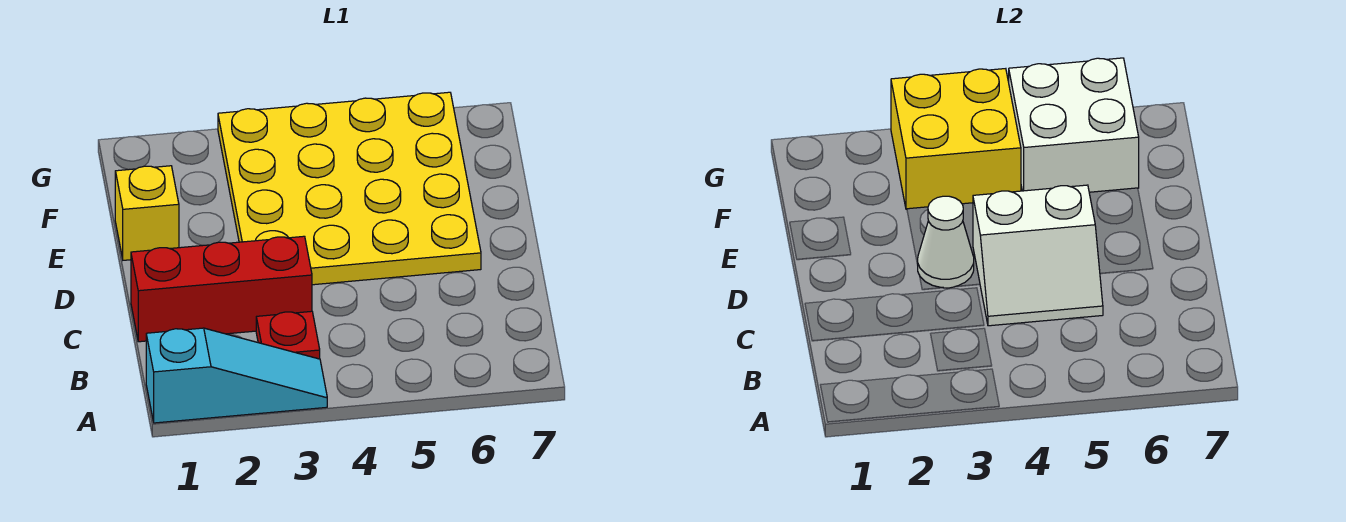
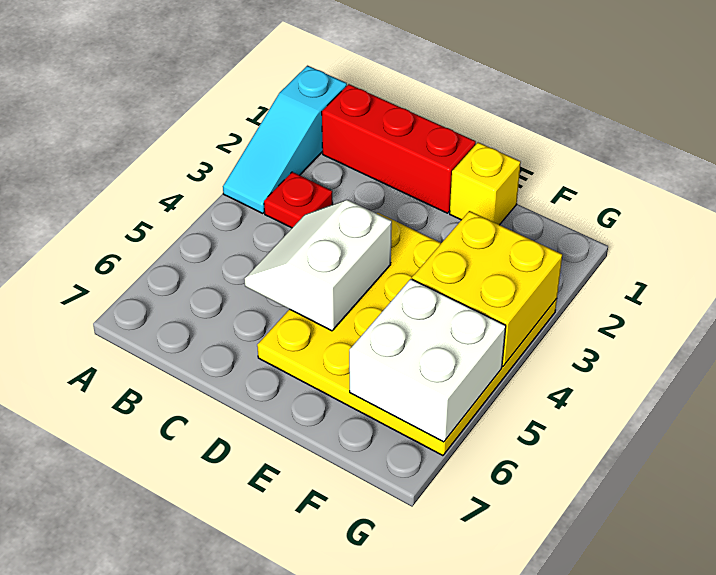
red brick C1:C3 level 1 -> red brick B1:D1 level 1
white cone D3 level 2 -> none

